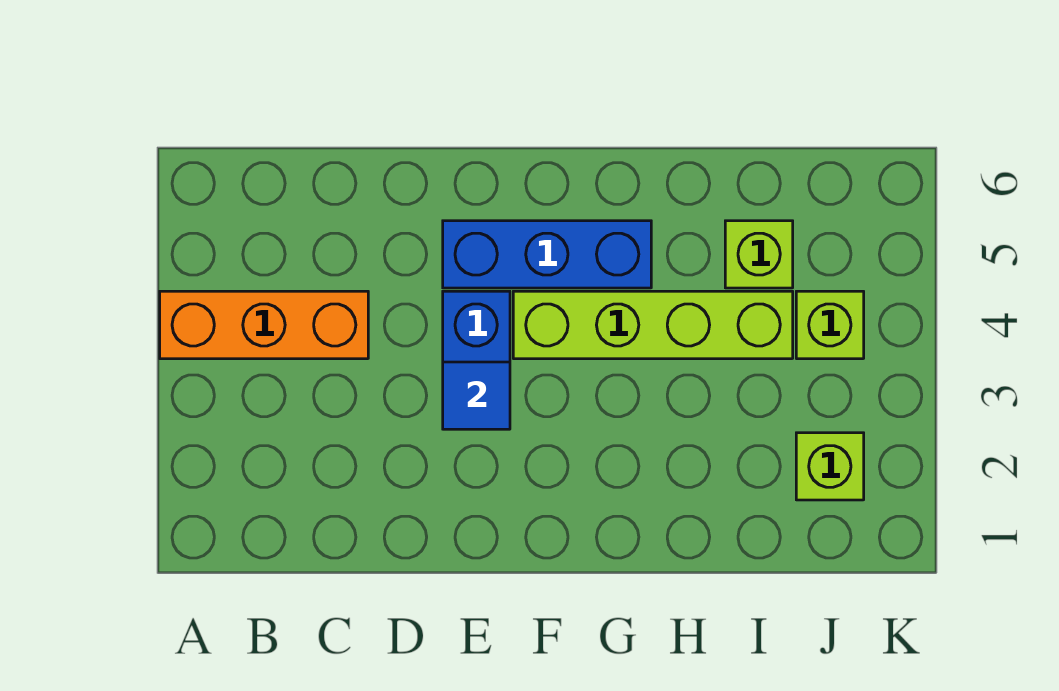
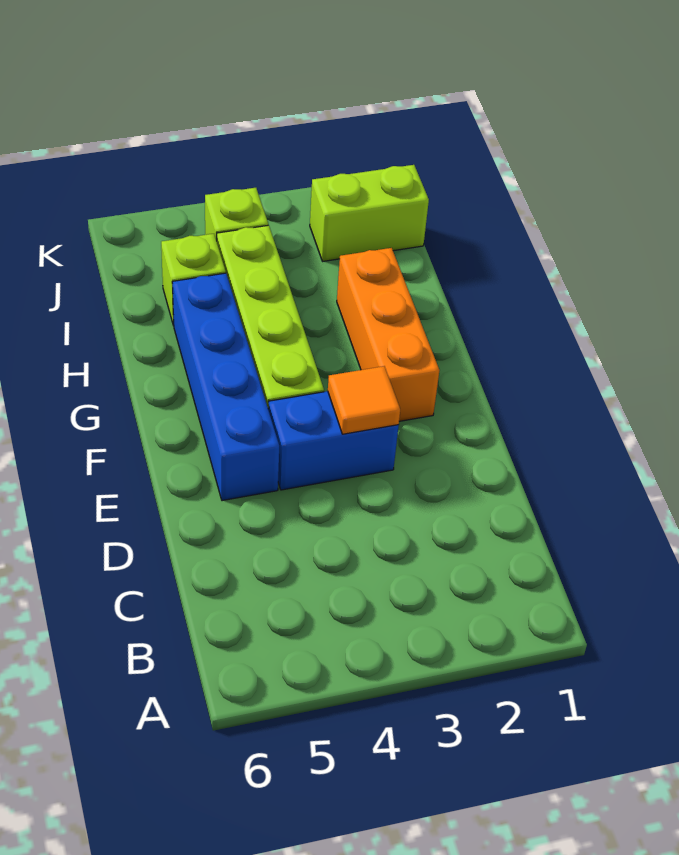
orange brick A4:C4 level 1 -> orange brick F2:H2 level 1
blue tile E3 level 2 -> orange tile E3 level 2
blue brick E5:G5 level 1 -> blue brick E5:H5 level 1
lime brick J2 level 1 -> lime brick J1:J2 level 1

